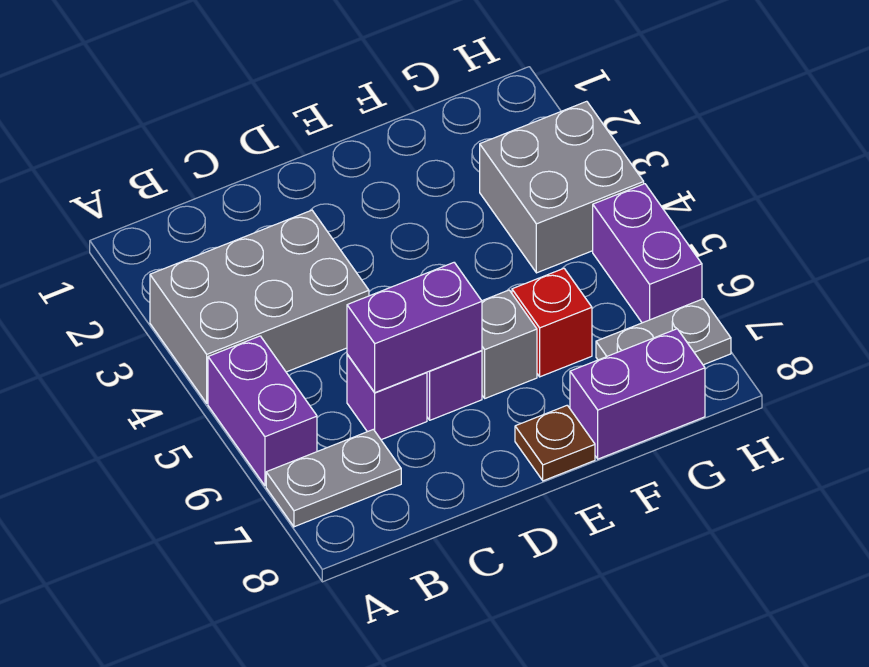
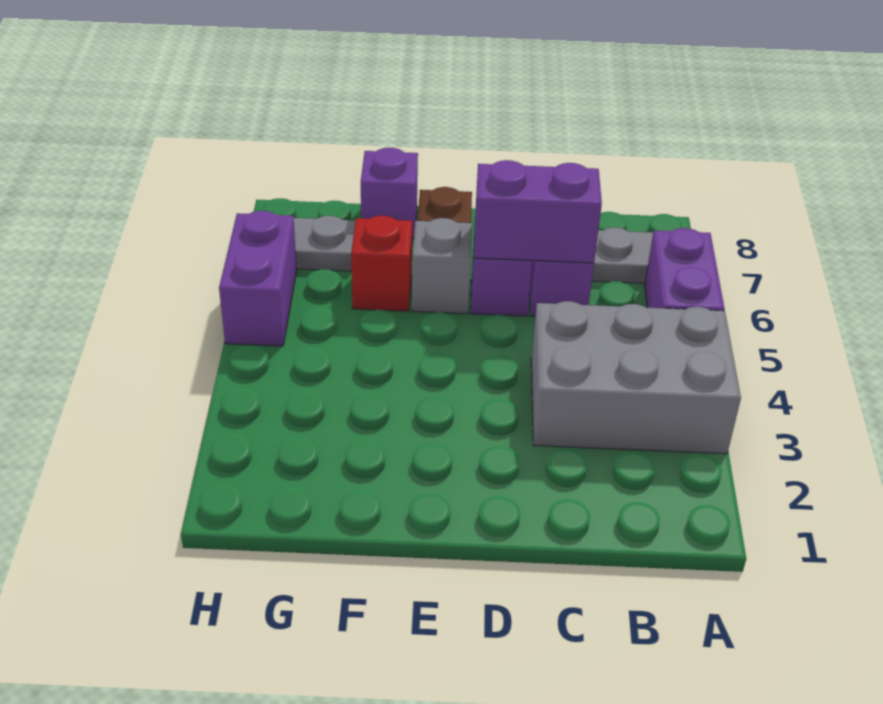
purple brick F8:G8 level 1 -> purple brick F8 level 1
grey brick G3:H4 level 1 -> none

